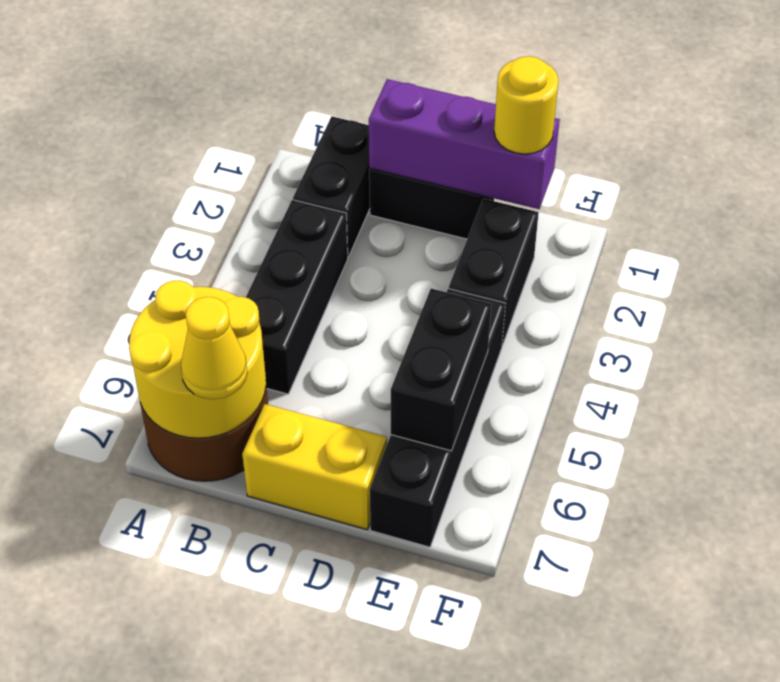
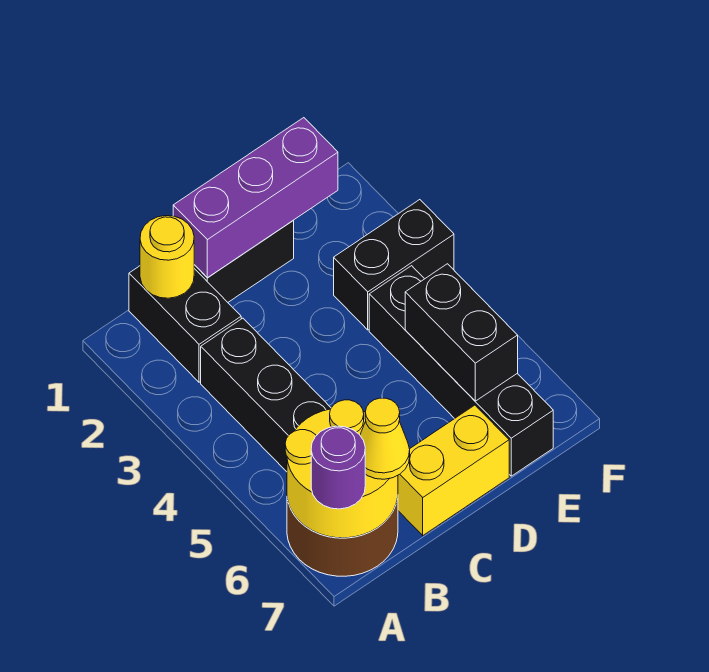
none -> purple round brick A7 level 3
yellow round brick E1 level 3 -> yellow round brick B1 level 2
black brick E2:E3 level 1 -> black brick E3:F3 level 1

